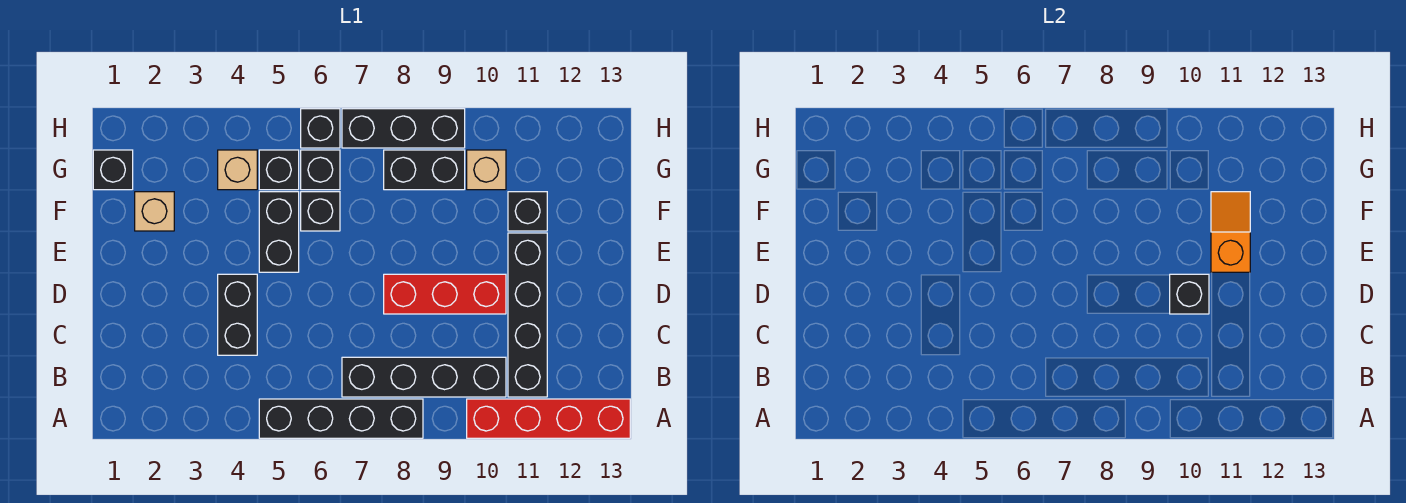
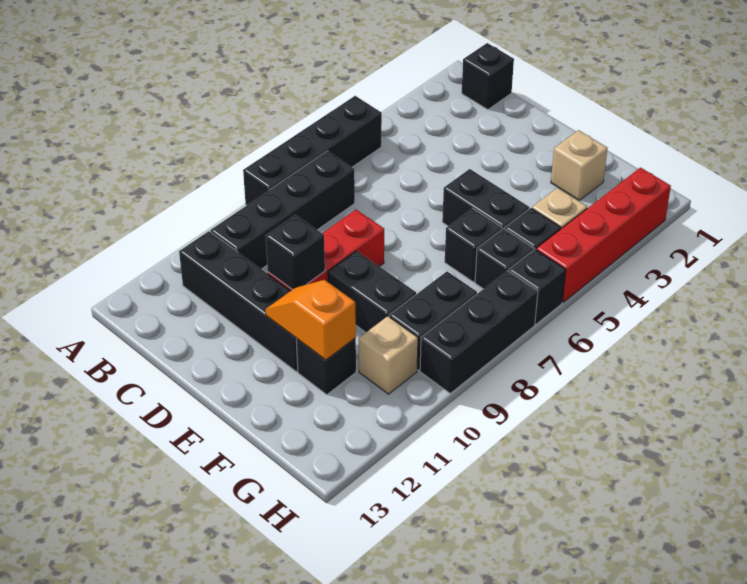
red brick A10:A13 level 1 -> red brick H2:H5 level 1
black brick C4:D4 level 1 -> black brick E9:F9 level 1
orange slope E11:F11 level 2 top E -> orange slope E11:F11 level 2 top F
black brick G1 level 1 -> black brick B1 level 1

